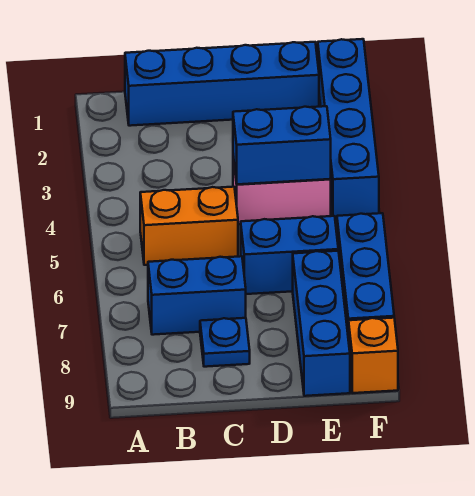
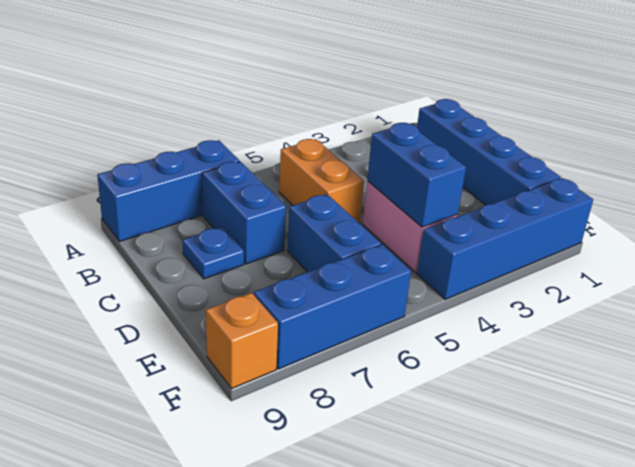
blue brick E7:E9 level 1 -> blue brick A7:A9 level 1

